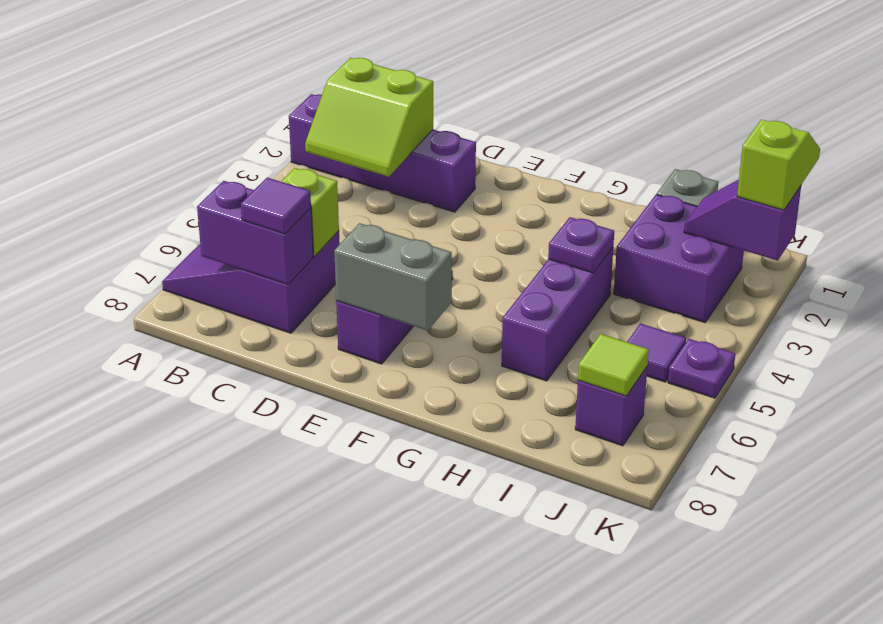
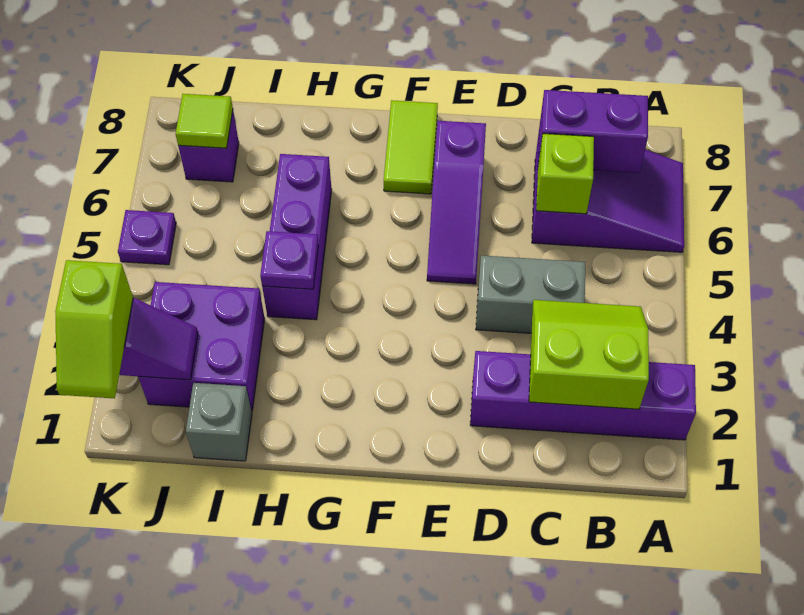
purple tile C7 level 3 -> none
grey brick E7:F7 level 2 -> grey brick C4:D4 level 1
none -> lime tile F7:F8 level 1
purple tile J5 level 1 -> none

